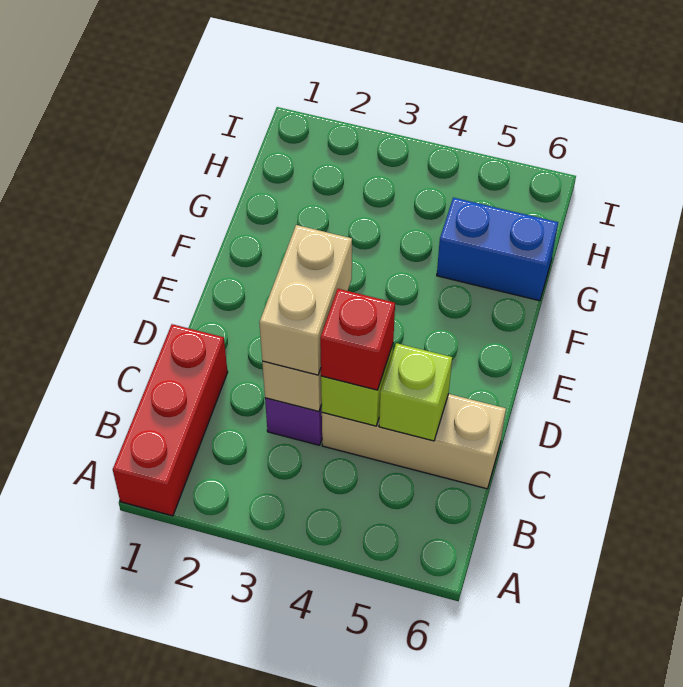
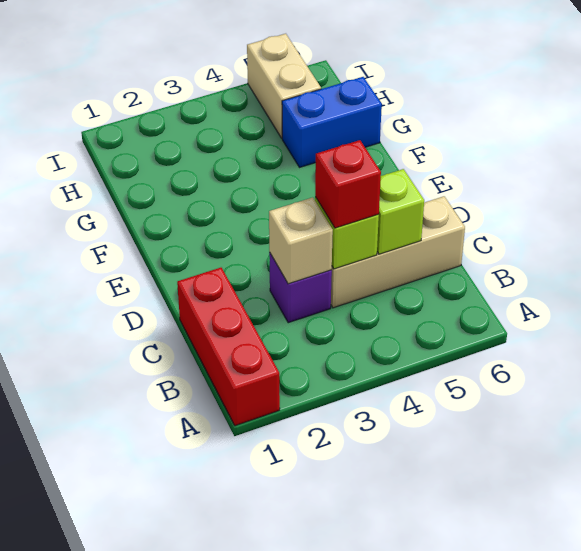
tan brick C3:D3 level 3 -> tan brick H5:I5 level 1

